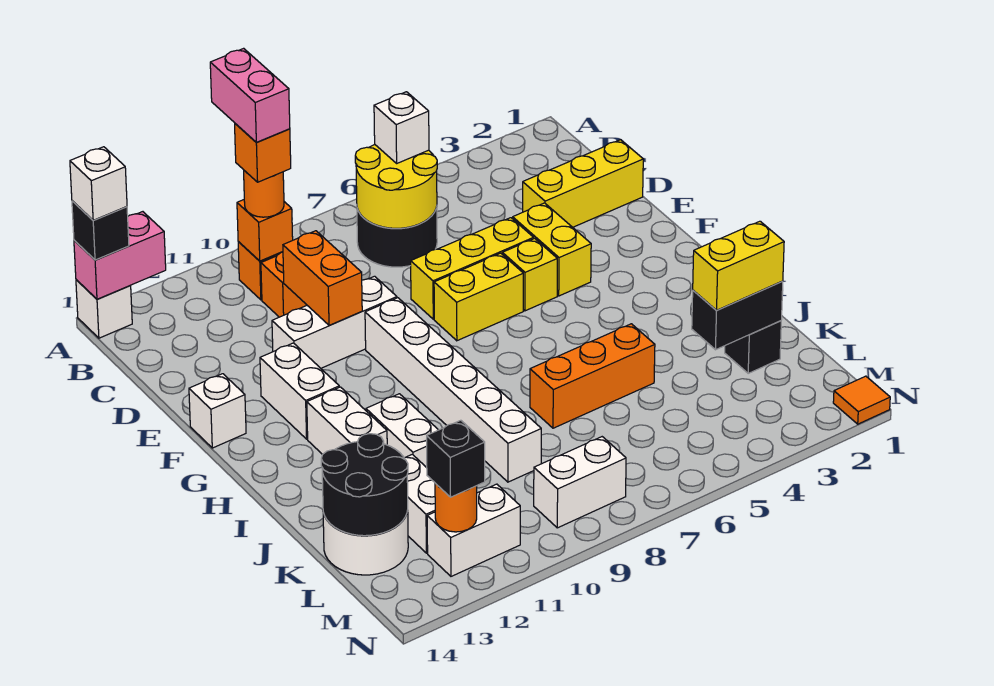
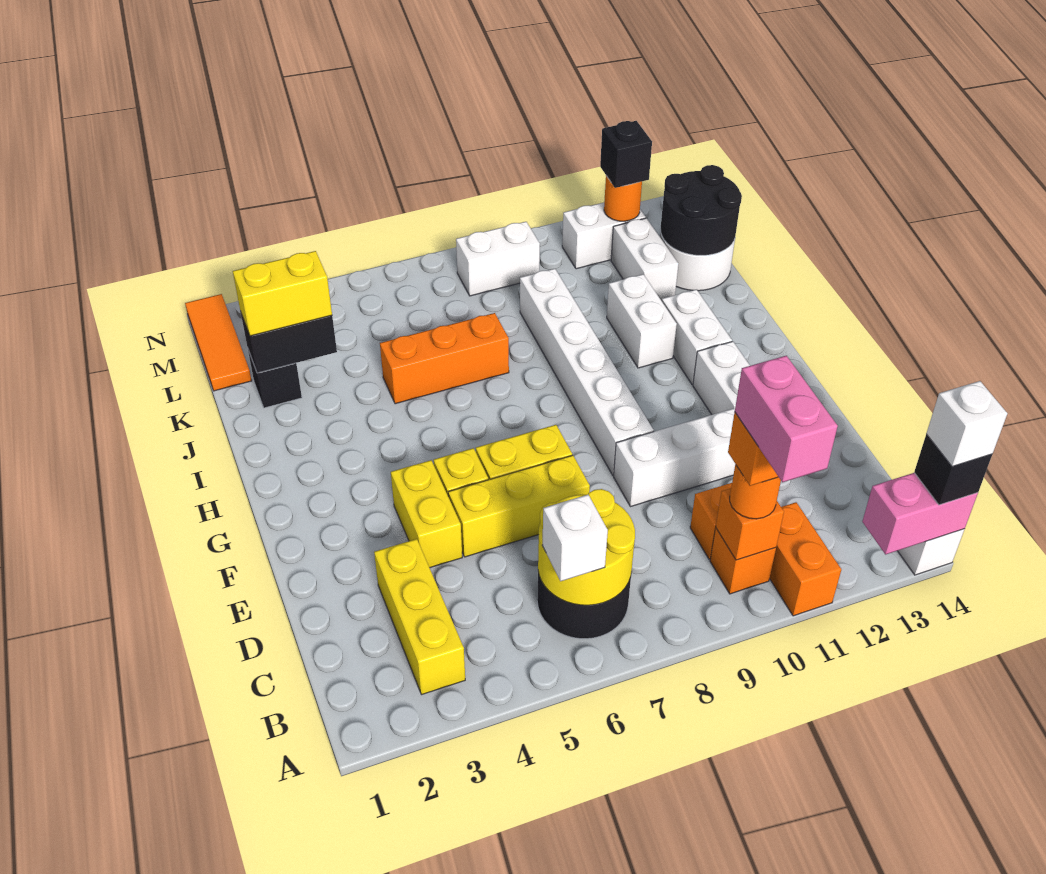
yellow brick D1:D3 level 1 -> yellow brick B3:D3 level 1
orange brick D10:E10 level 2 -> orange brick A11:B11 level 1
white brick F14 level 1 -> none
orange tile N1 level 1 -> orange tile L1:N1 level 1

